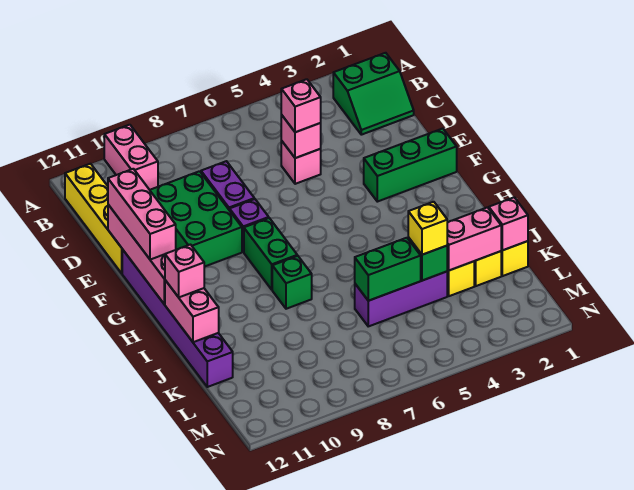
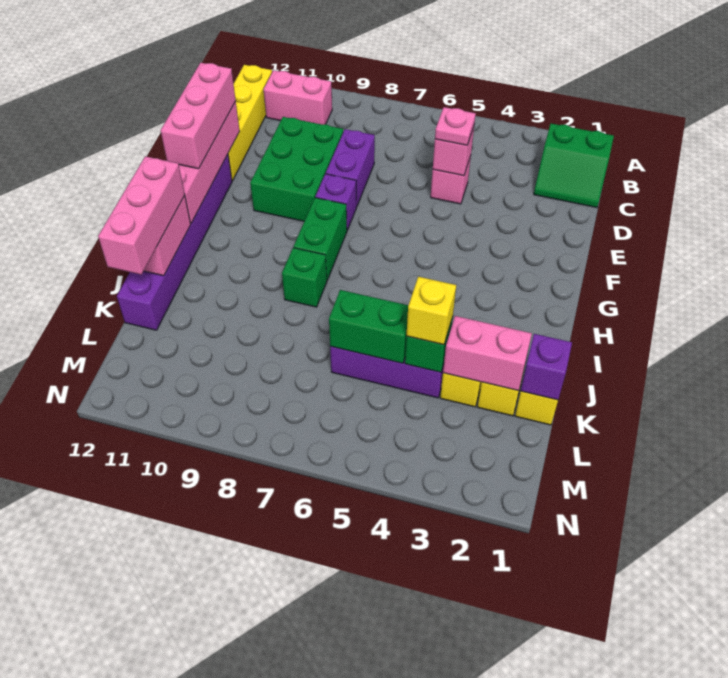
pink brick A10:B10 level 1 -> pink brick B10:B11 level 1
pink brick D5 level 3 -> pink plate D5 level 3
green brick F1:F3 level 1 -> none
pink brick I12 level 3 -> pink brick I12:K12 level 3
pink brick K1 level 2 -> purple brick K1 level 2

